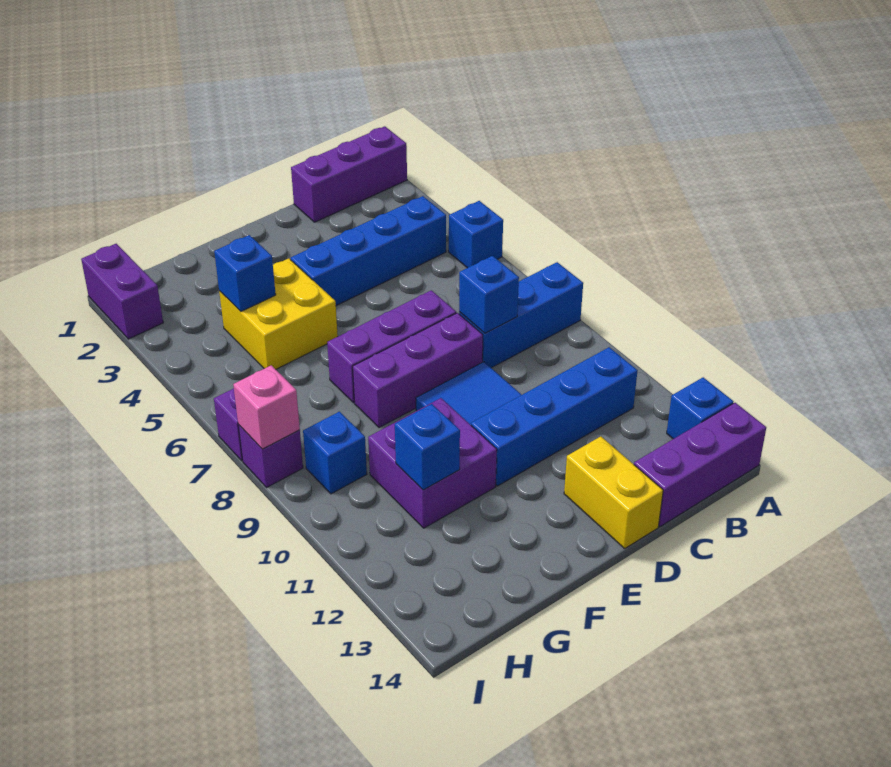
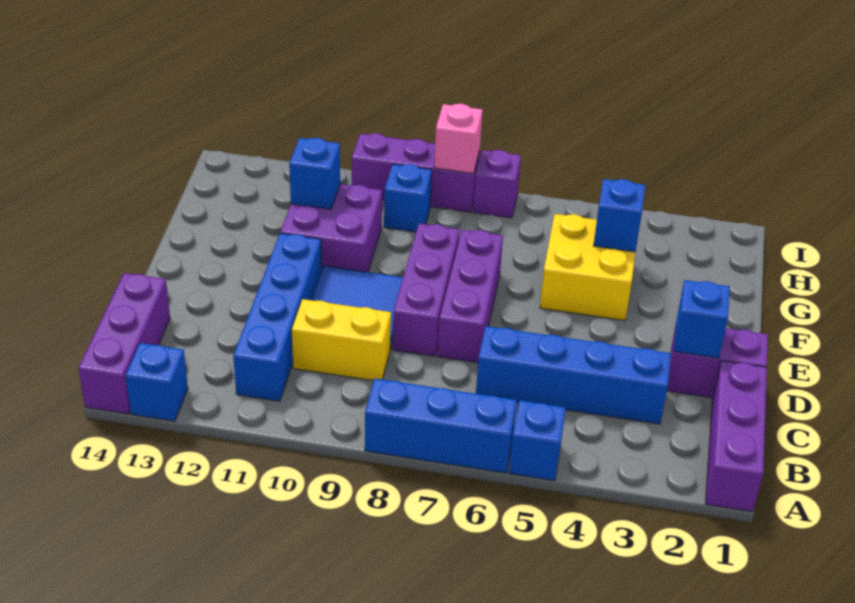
blue brick A8:C8 level 1 -> blue brick A6:A8 level 1
blue brick B4:E4 level 1 -> blue brick C3:C6 level 1
blue brick C8 level 2 -> blue brick D2 level 2
yellow brick D13:D14 level 1 -> yellow brick C9:C10 level 1
purple brick I1:I2 level 1 -> purple brick D1:D2 level 1
purple brick I8 level 1 -> purple brick I8:I10 level 1

